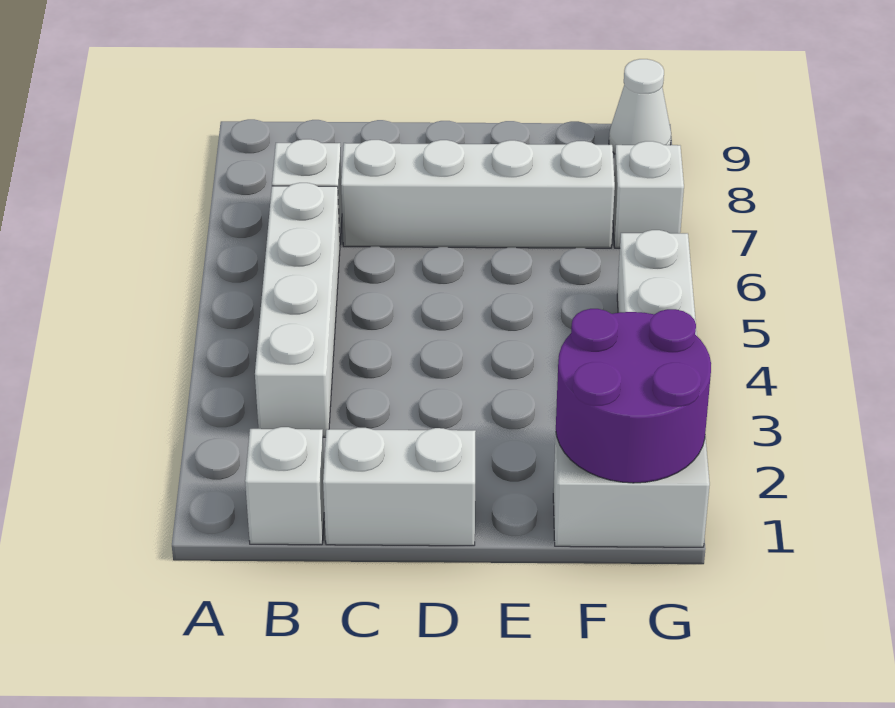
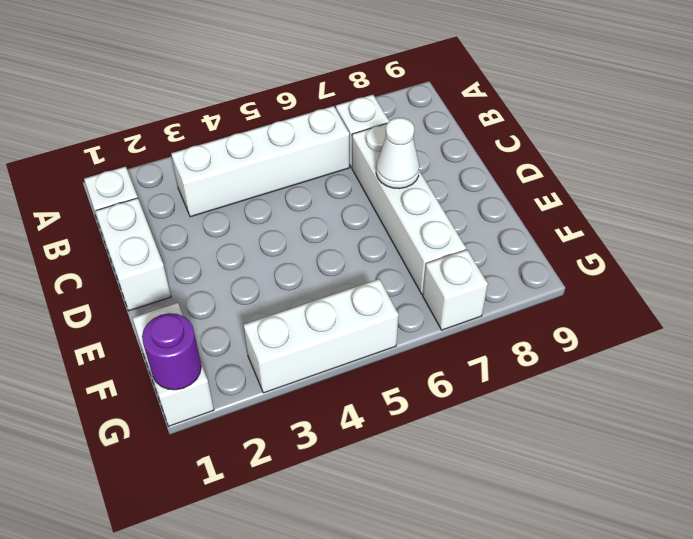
purple round brick F1:G2 level 2 -> purple round brick G1 level 2
white cone G9 level 1 -> white cone D7 level 2

